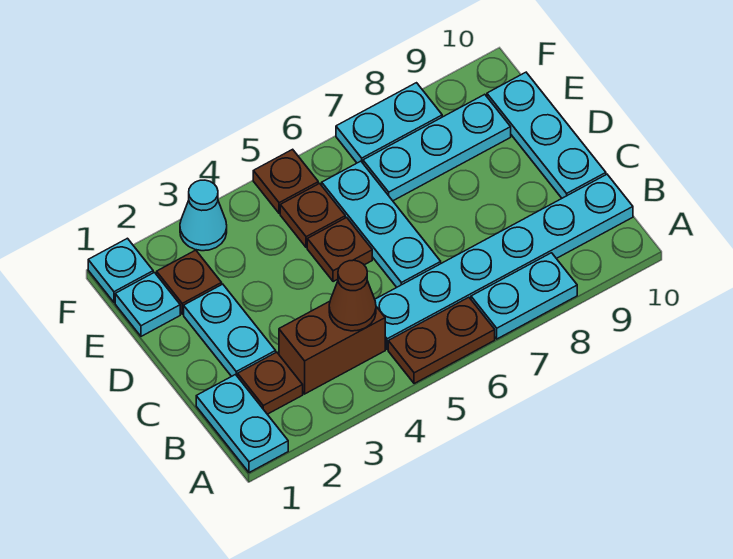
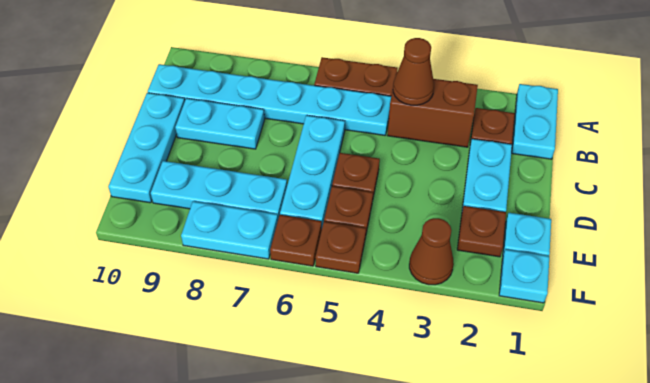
cyan plate A7:A8 level 1 -> cyan plate C8:C9 level 1
cyan cone F3 level 1 -> brown cone F3 level 1
none -> brown plate F6 level 1

